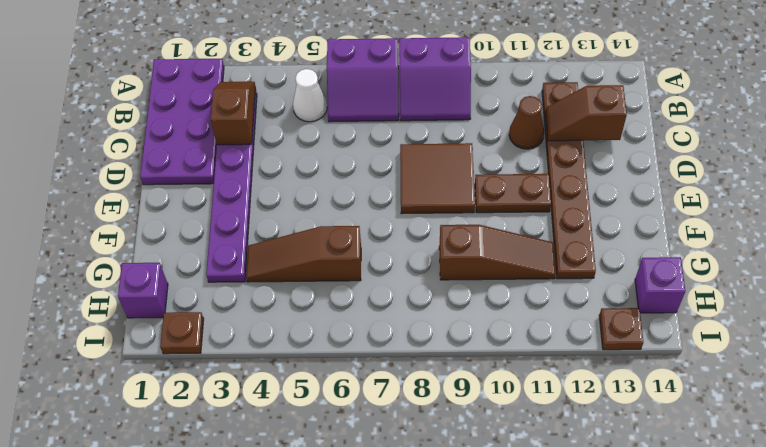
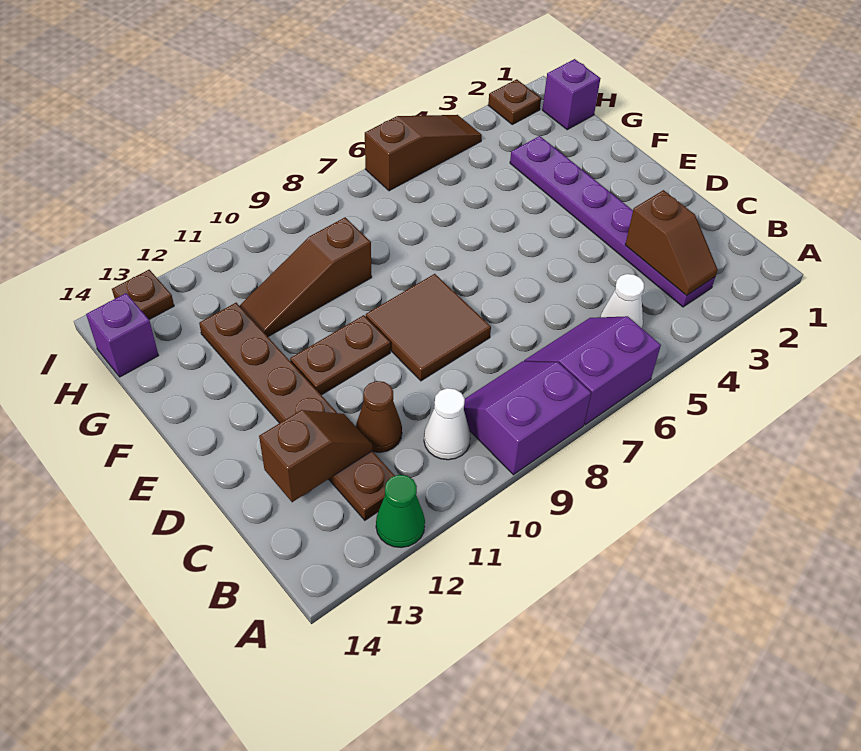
purple plate A1:D2 level 1 -> none
none -> green cone A12 level 1
none -> white cone B10 level 1
brown slope G4:G6 level 1 top 6 -> brown slope I4:I6 level 1 top 6

